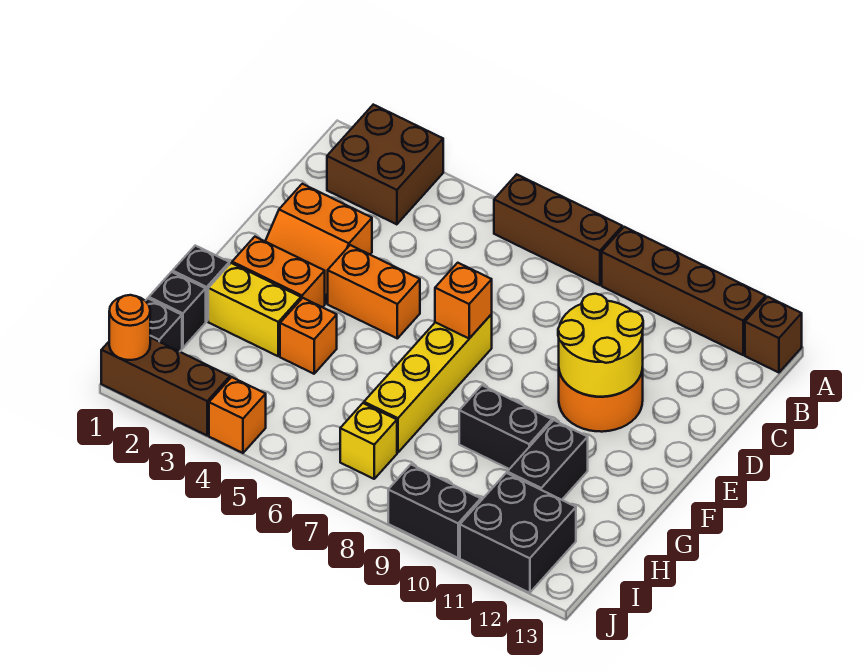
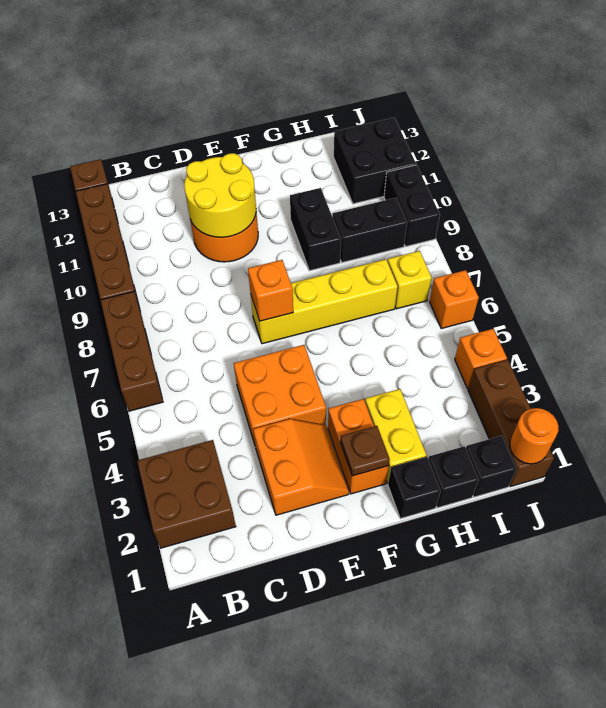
orange brick E4:E5 level 1 -> orange brick D4:E5 level 1
none -> brown plate F2 level 2
orange brick G4 level 1 -> orange brick J6 level 1
black brick G11:H11 level 1 -> black brick H9:I9 level 1

